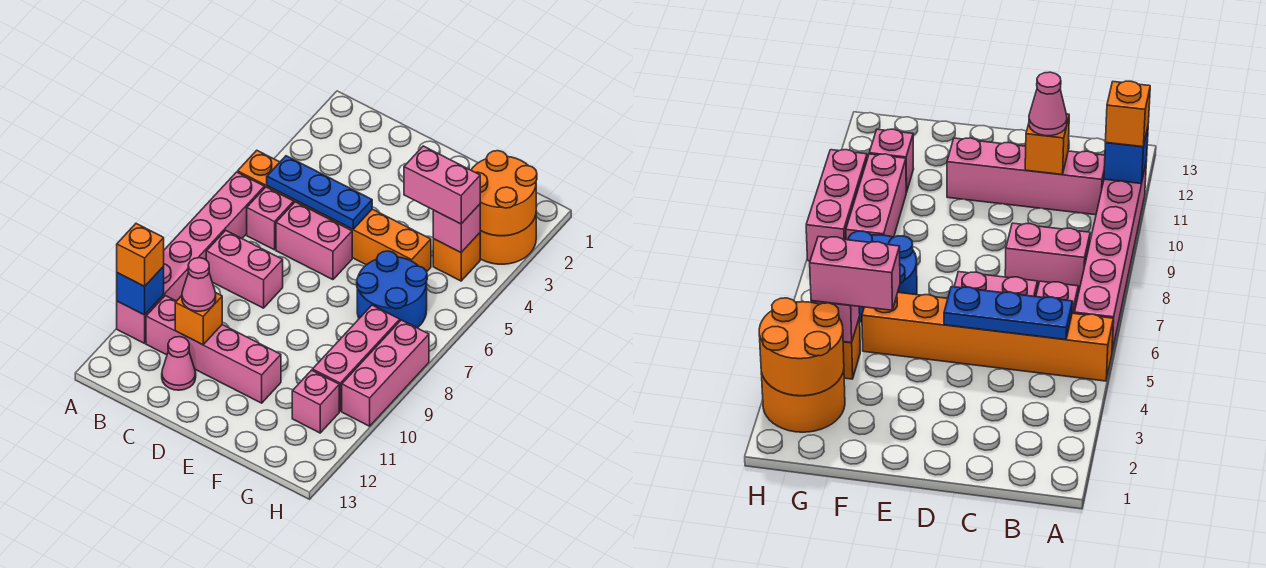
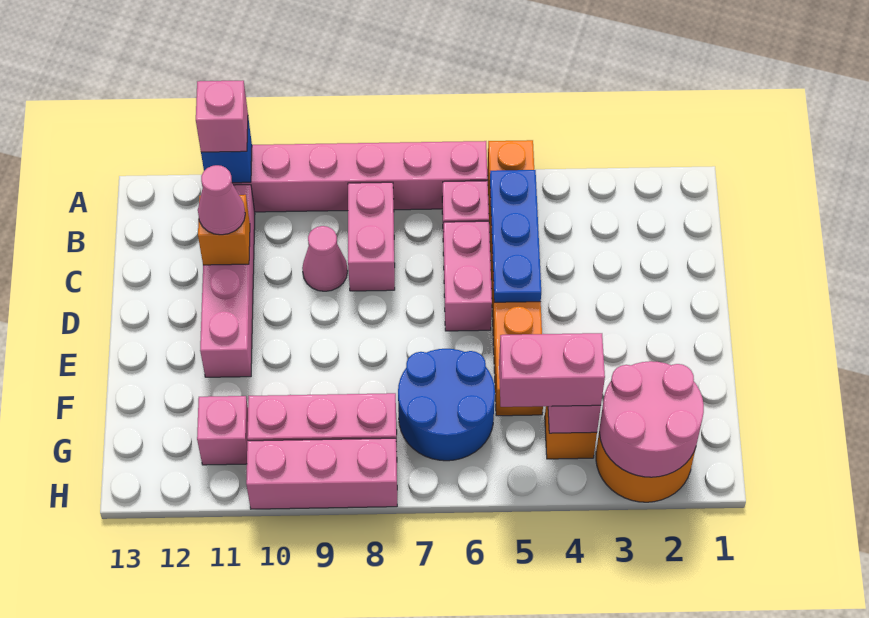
orange brick A11 level 3 -> pink brick A11 level 3
pink cone C12 level 1 -> pink cone C9 level 1
pink brick F4:G4 level 3 -> pink brick G4:G5 level 3
orange round brick G2:H3 level 2 -> pink round brick G2:H3 level 2

